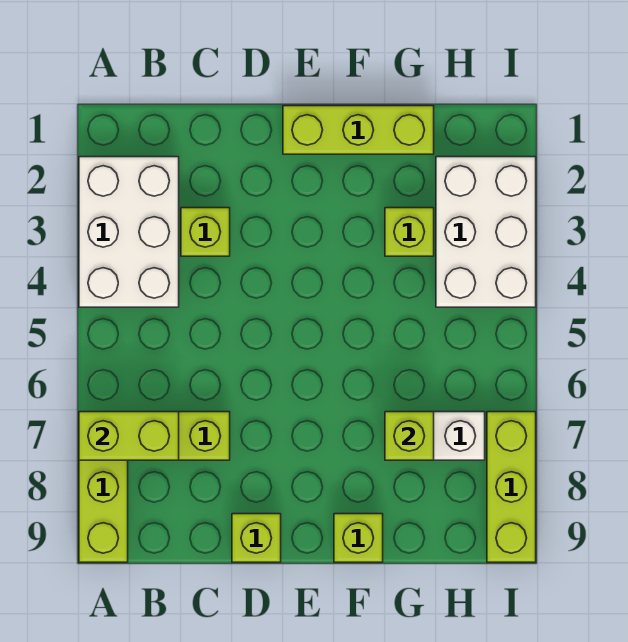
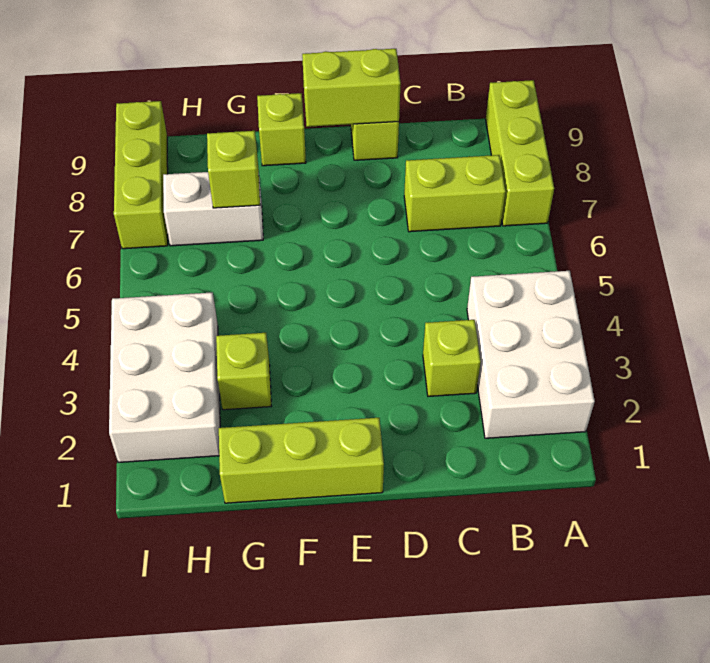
lime brick A7:B7 level 2 -> lime brick D9:E9 level 2

